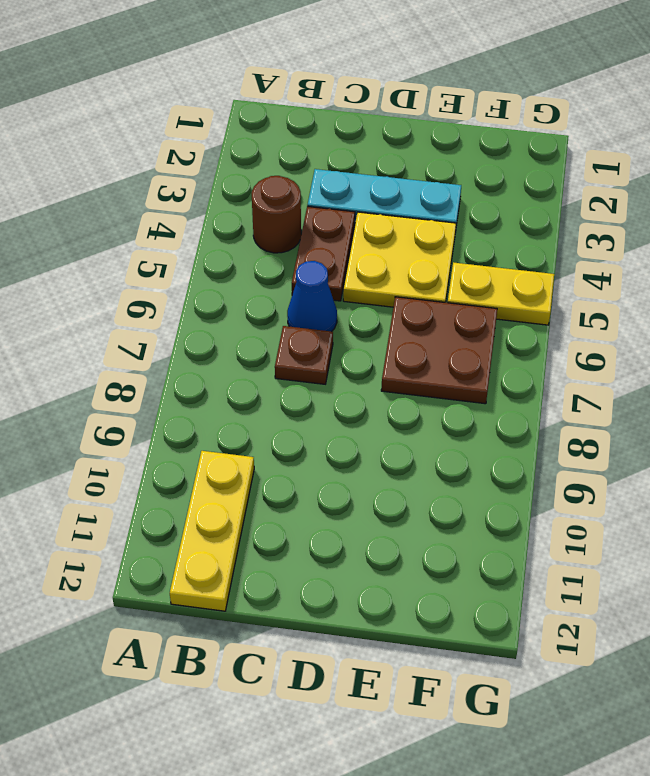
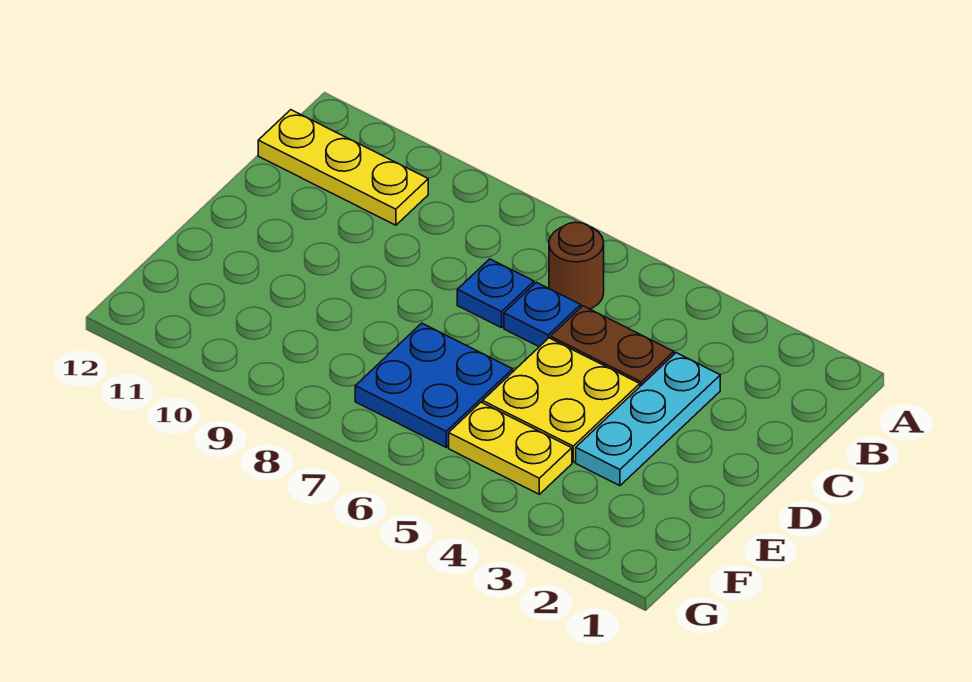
brown round brick B4 level 1 -> brown round brick B6 level 1
blue cone C6 level 1 -> blue plate C6 level 1
brown plate C7 level 1 -> blue plate C7 level 1
brown plate E6:F7 level 1 -> blue plate E6:F7 level 1
yellow plate F5:G5 level 1 -> yellow plate F4:F5 level 1

